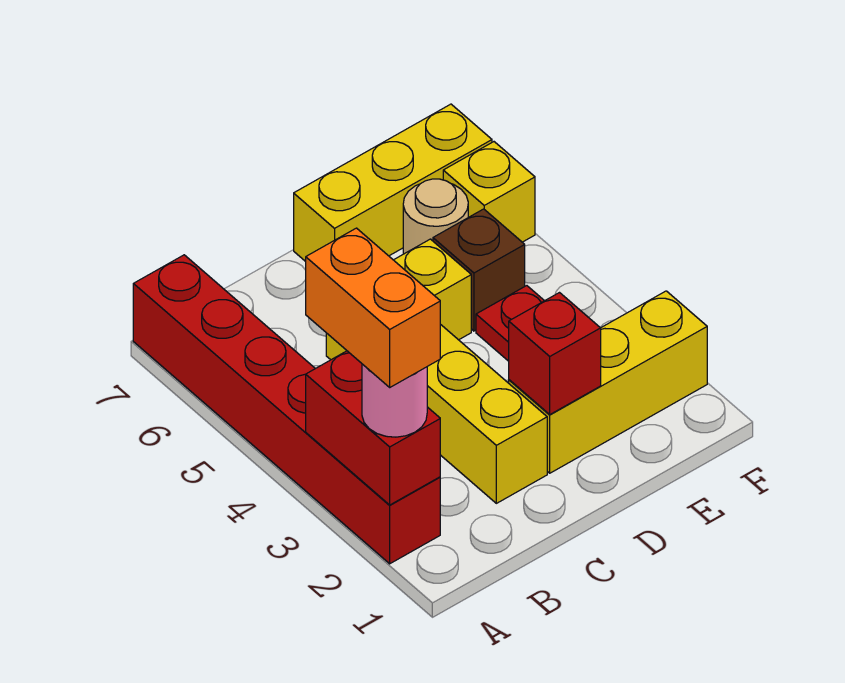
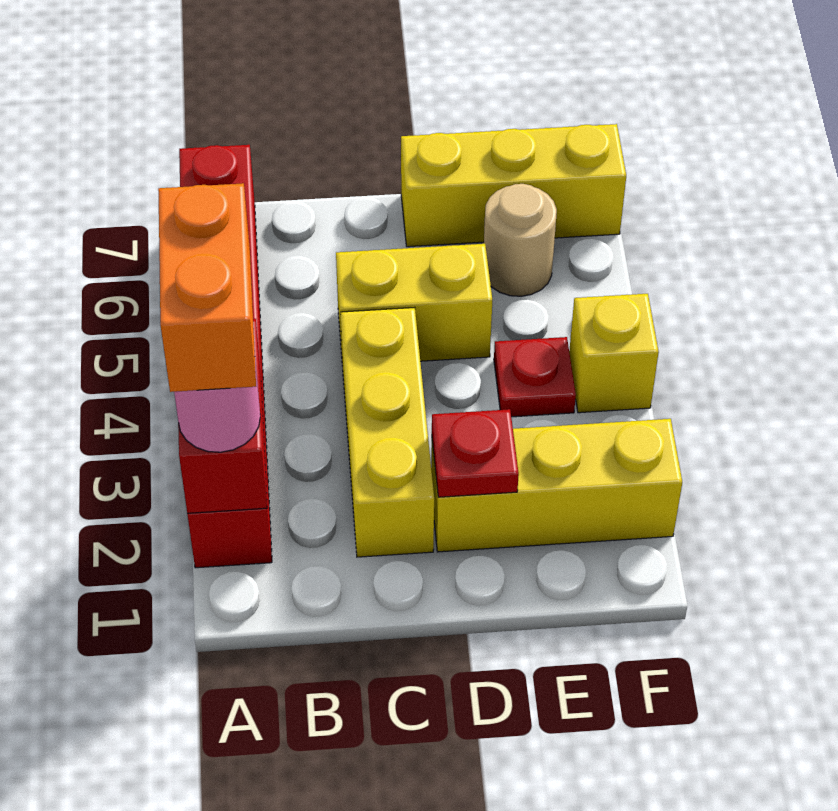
red brick D2 level 2 -> red plate D2 level 2
brown brick E5 level 1 -> none
yellow brick F6 level 1 -> yellow brick F4 level 1

